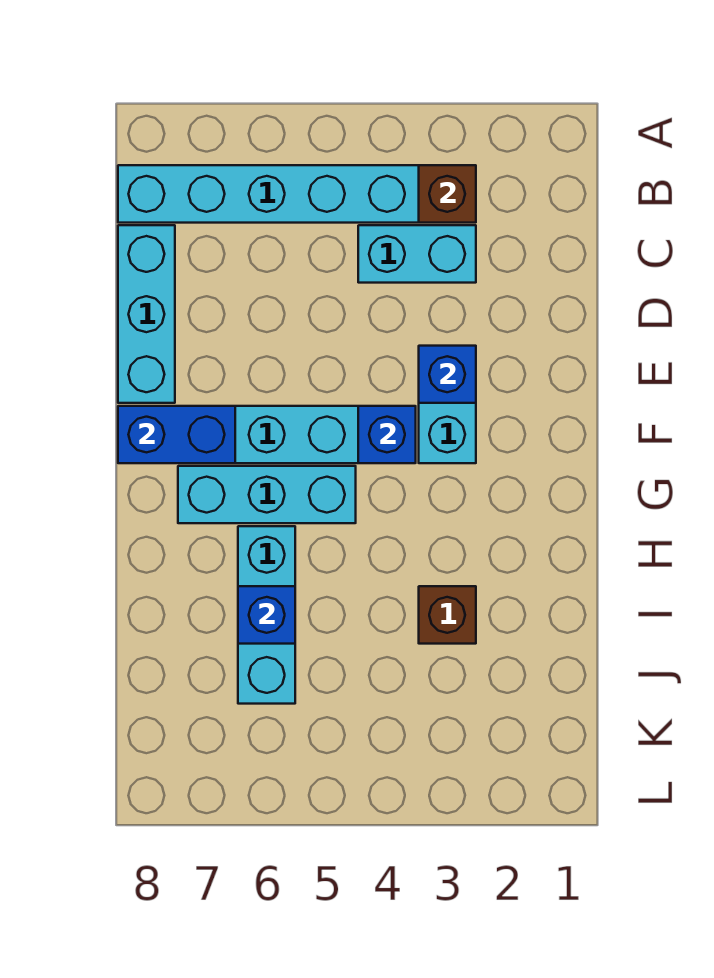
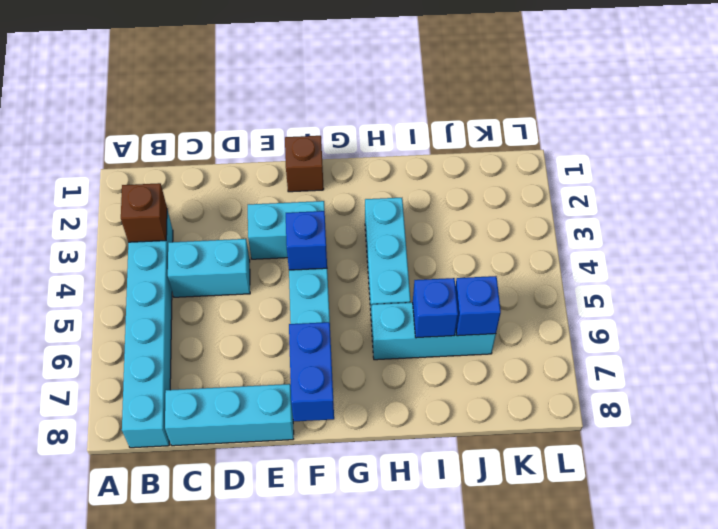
cyan brick C3:C4 level 1 -> cyan brick C4:D4 level 1
blue brick E3 level 2 -> blue brick J6 level 2
cyan brick G5:G7 level 1 -> cyan brick H3:H5 level 1
brown brick I3 level 1 -> brown brick F1 level 1

